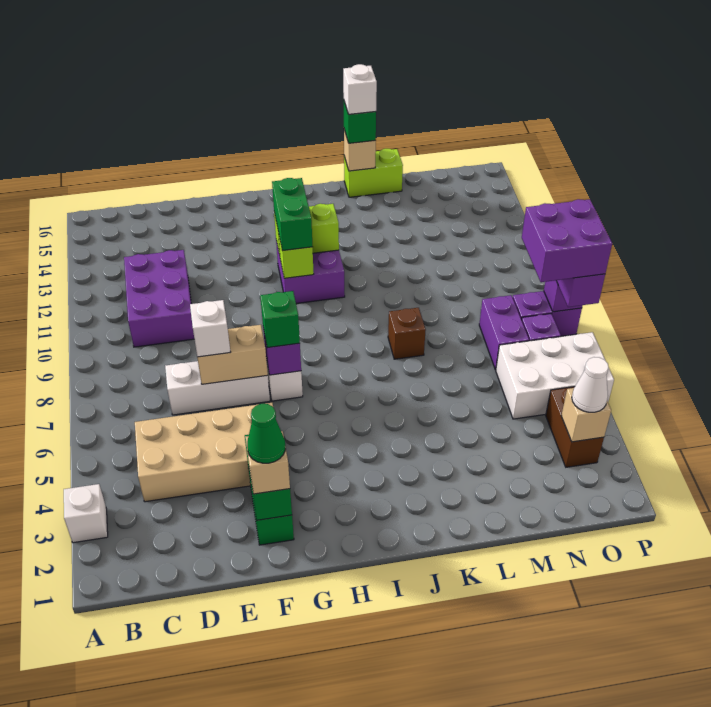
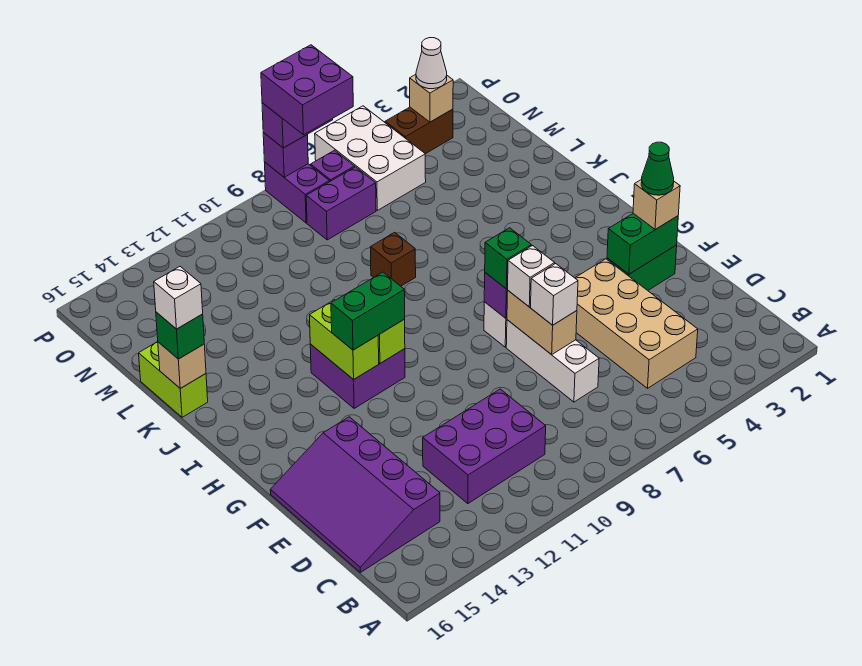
white brick A3 level 1 -> white brick F7 level 3
none -> purple slope C14:F16 level 1 top 14

